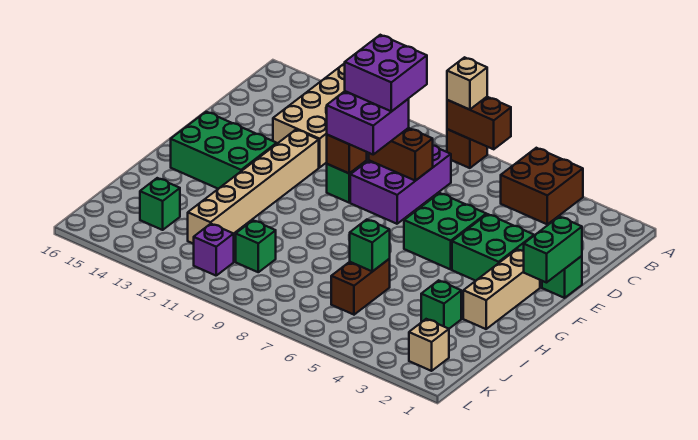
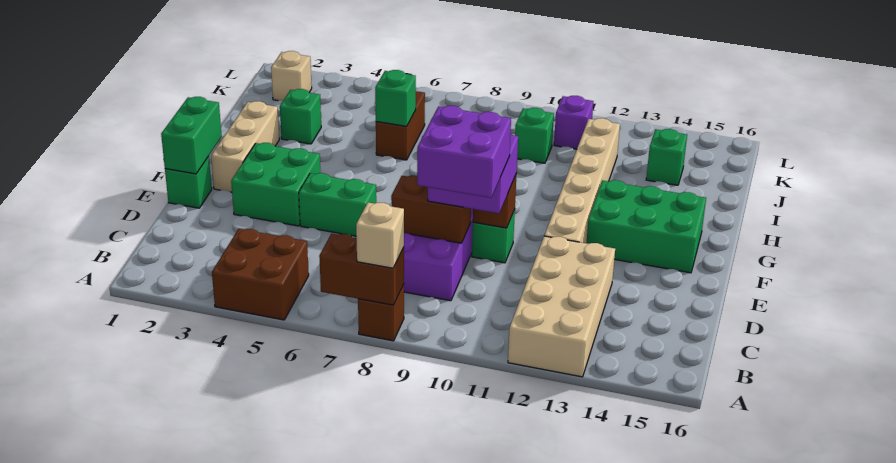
green brick E5:F6 level 1 -> green brick E5:E6 level 1

